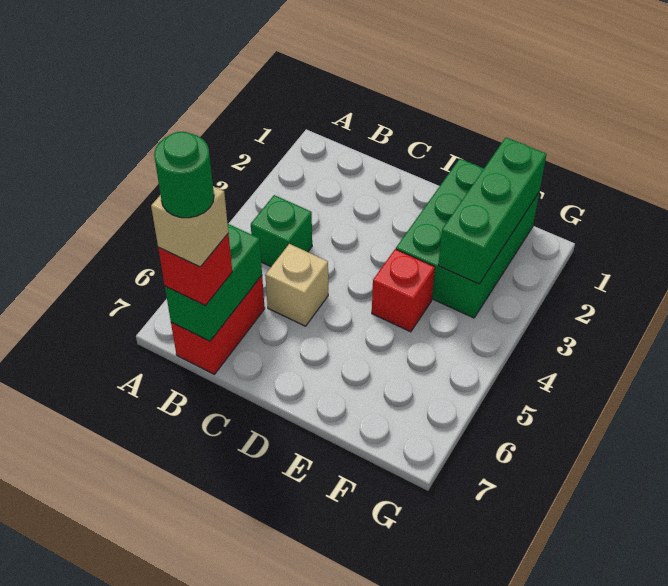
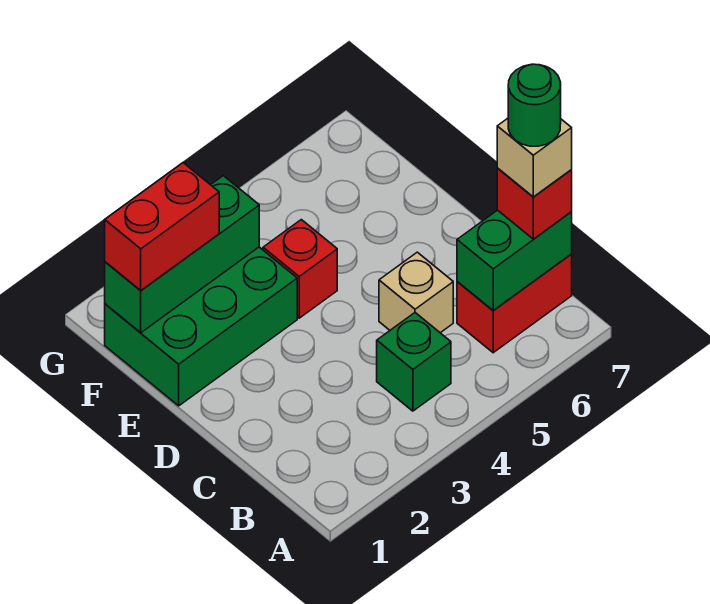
none -> red brick F1:F2 level 3

